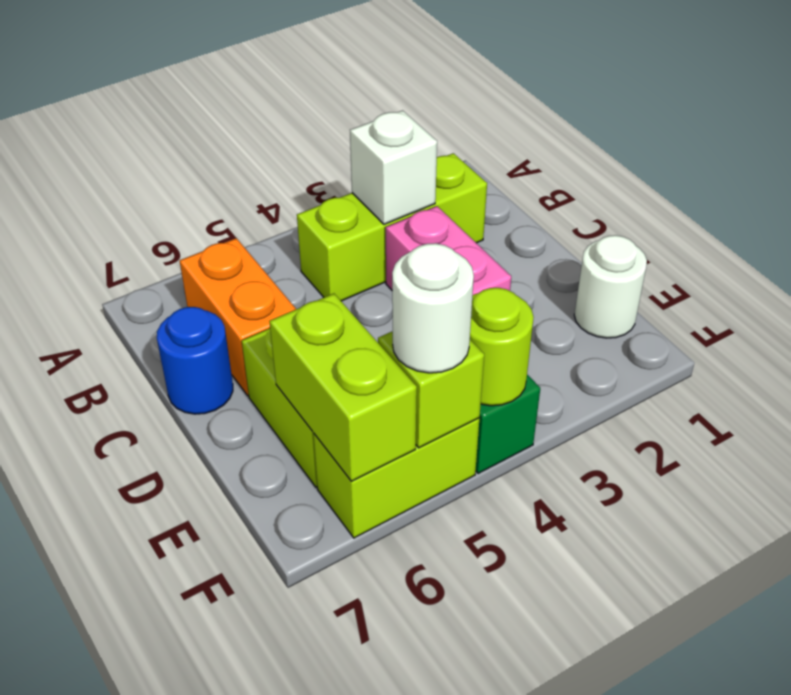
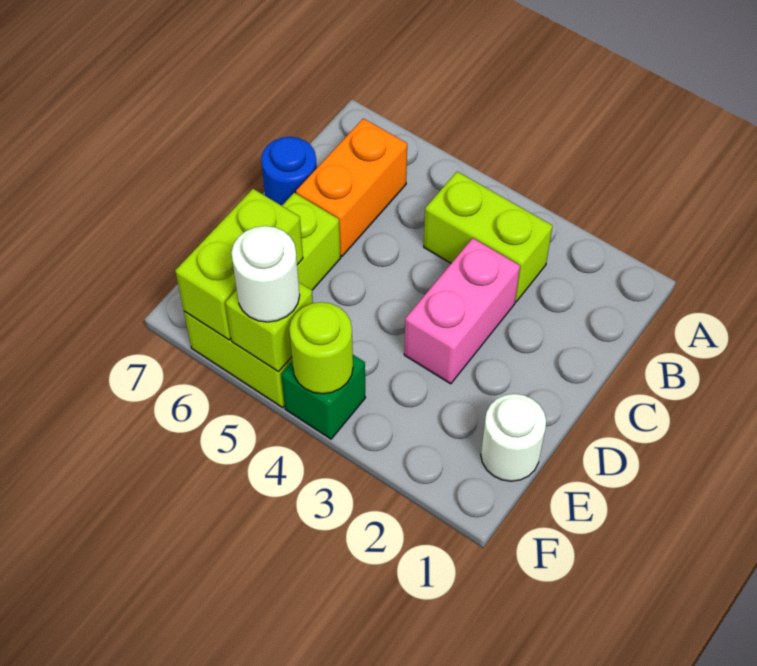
lime brick B2:B4 level 1 -> lime brick B3:B4 level 1
white brick B3 level 2 -> none

